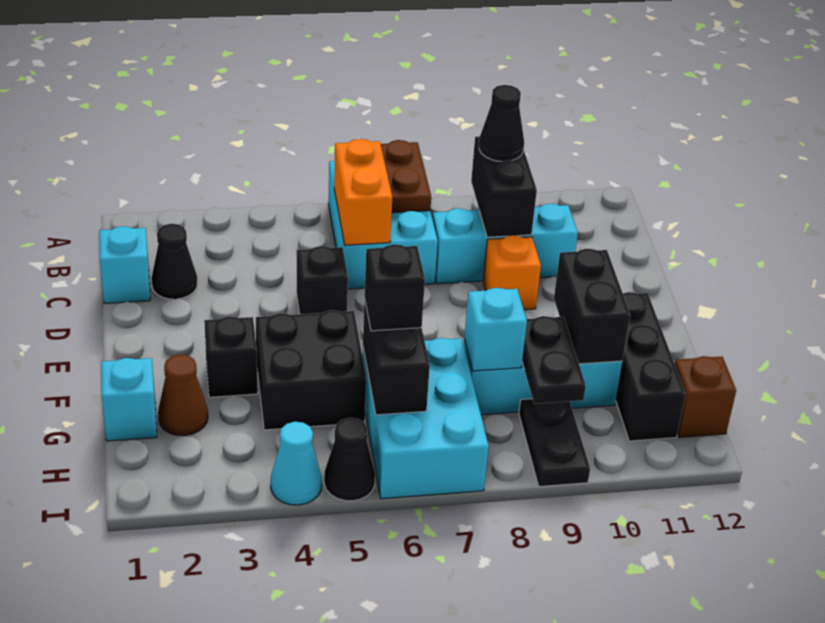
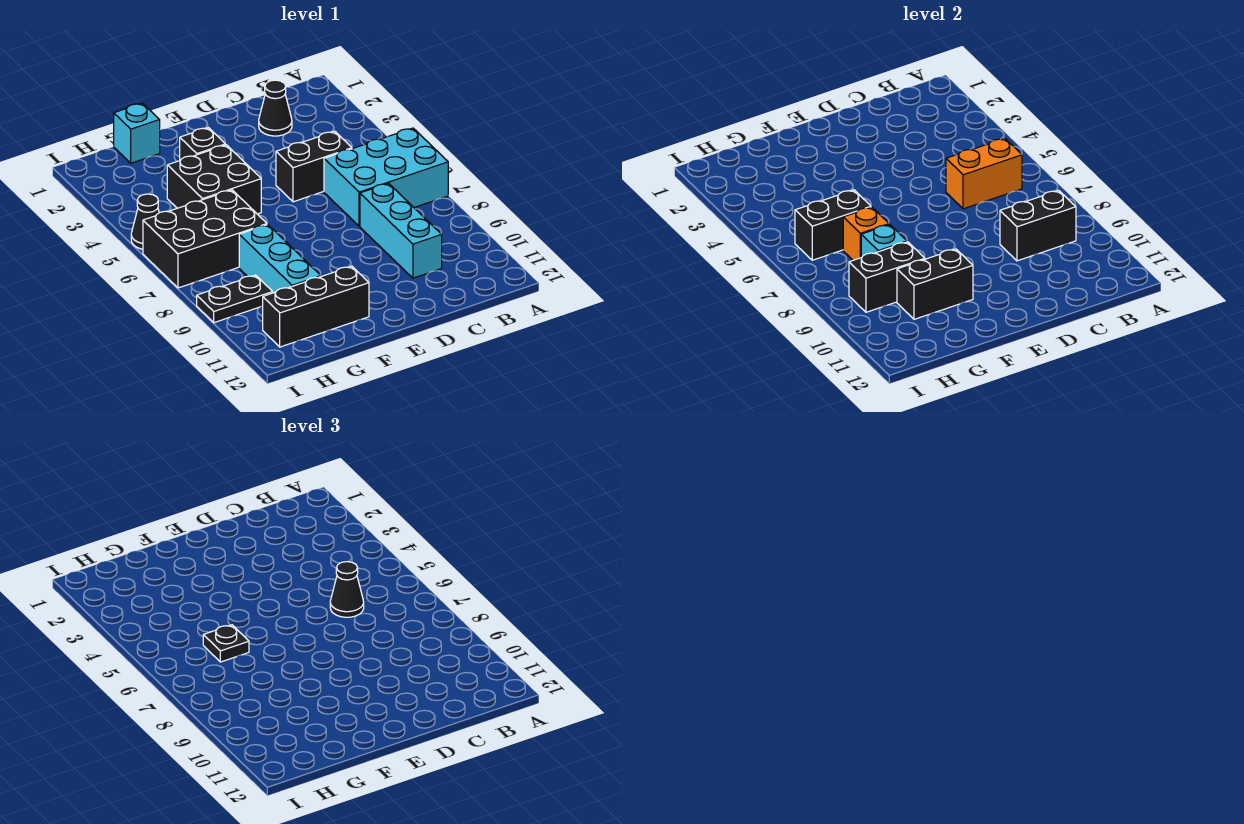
brown plate A7:B7 level 2 -> none
black cone B9 level 3 -> black cone C6 level 3
cyan brick C1 level 1 -> none
black brick D5 level 1 -> black brick C5:D5 level 1
orange brick D9 level 1 -> orange brick G7 level 2
brown cone G2 level 1 -> none
cyan brick G6:I7 level 1 -> black brick G6:I7 level 1
black brick G6 level 3 -> black plate G6 level 3
black plate G9:H9 level 2 -> black brick G9:H9 level 2
brown brick H12 level 1 -> none
cyan cone I4 level 1 -> none

